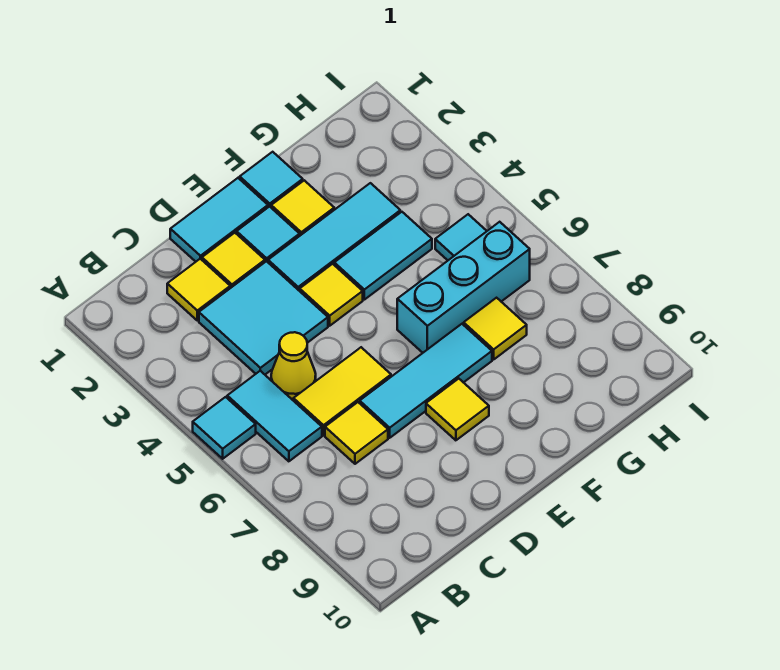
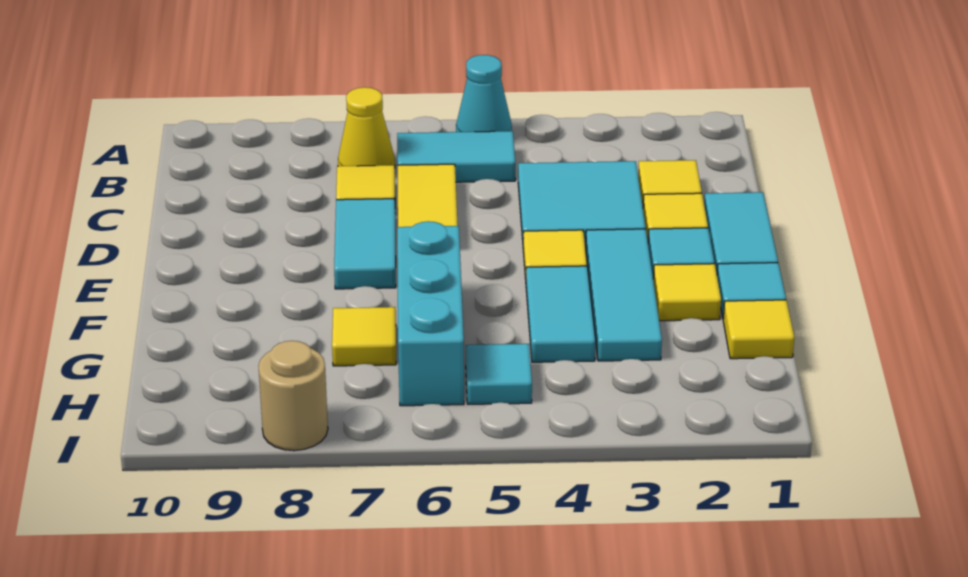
cyan tile A5 level 1 -> cyan cone A5 level 1
yellow cone C5 level 1 -> yellow cone B7 level 1
cyan tile D7:F7 level 1 -> cyan tile D7:E7 level 1
yellow tile E8 level 1 -> yellow tile G1 level 1
none -> tan round brick I8 level 1

